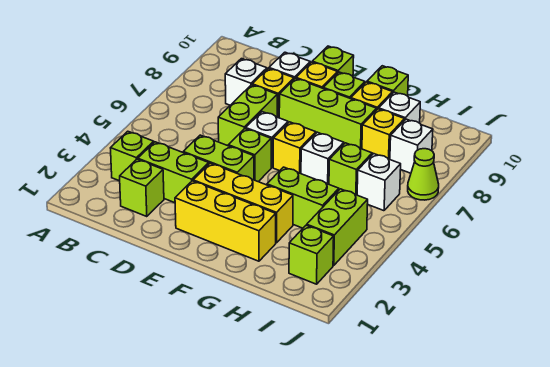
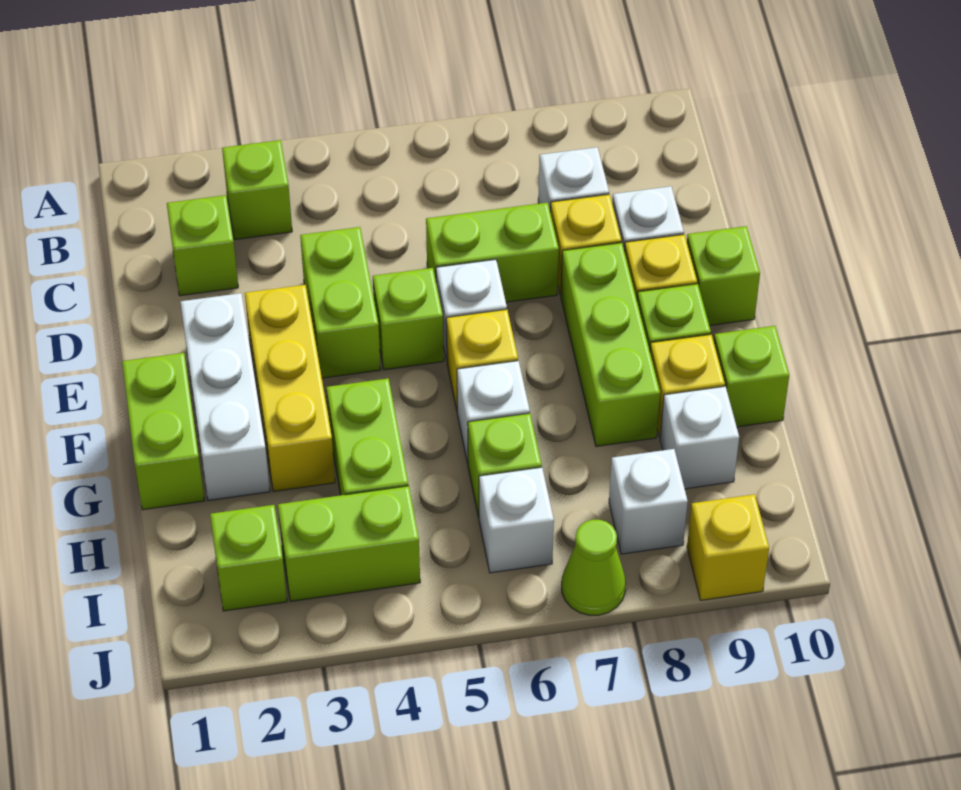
lime brick C3:D3 level 1 -> lime brick F1:G1 level 1
yellow brick E2:G2 level 1 -> white brick E2:G2 level 1
yellow brick H8 level 1 -> yellow brick J9 level 1

